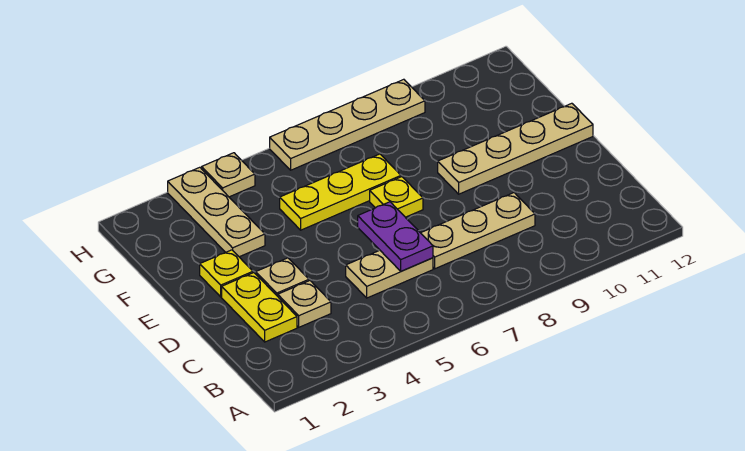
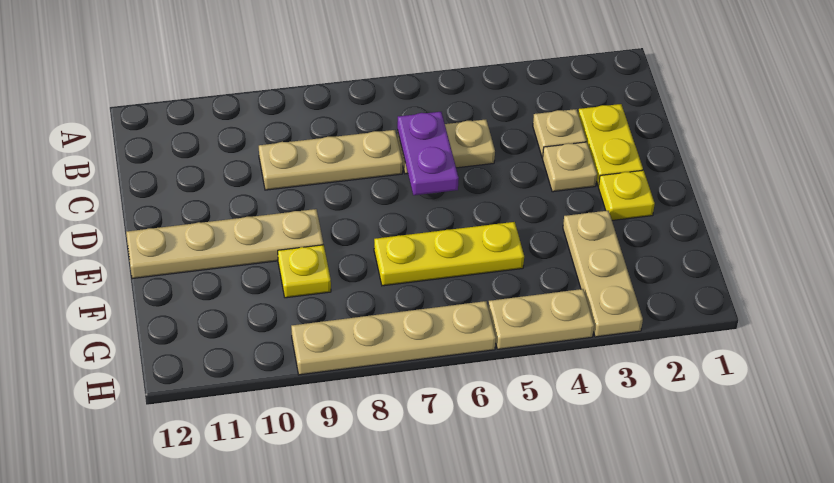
yellow plate E7 level 1 -> yellow plate F9 level 1
tan plate H4 level 1 -> tan plate H4:H5 level 1

